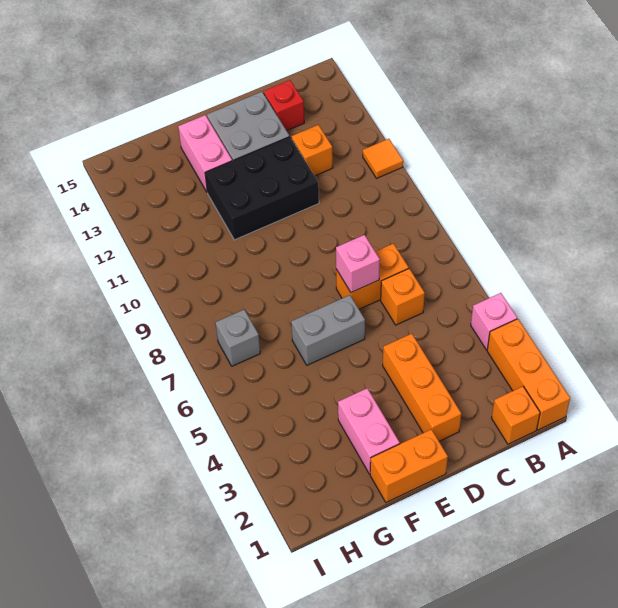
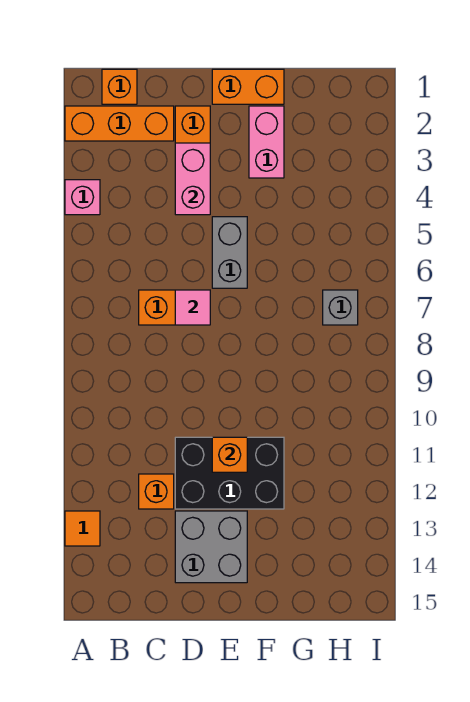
orange brick A1:A3 level 1 -> orange brick A2:C2 level 1
orange tile A11 level 1 -> orange tile A13 level 1
orange brick C6 level 1 -> orange brick E11 level 2
red brick C14 level 1 -> none
pink brick D7 level 2 -> pink tile D7 level 2
grey brick E6:F6 level 1 -> grey brick E5:E6 level 1
pink brick F13:F14 level 1 -> pink brick D3:D4 level 2

